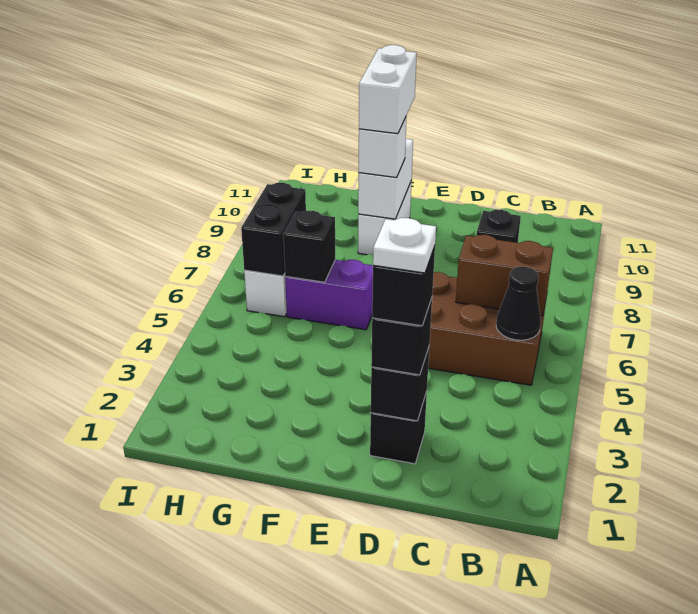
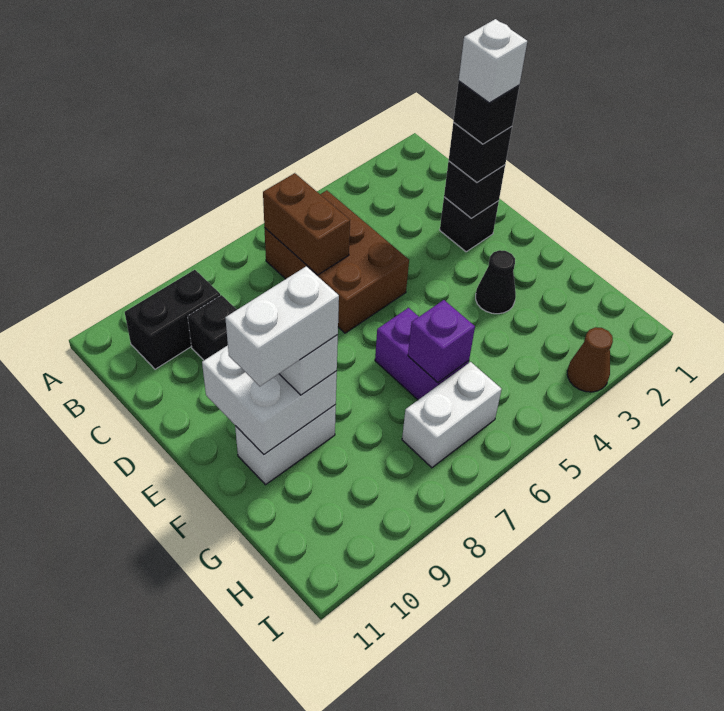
black cone B5 level 2 -> black cone F3 level 1
white plate D2 level 5 -> white brick D2 level 5
white brick F9:F10 level 2 -> white brick E9:F10 level 2
black brick G6 level 2 -> purple brick G6 level 2
black brick H6:H7 level 2 -> black brick B9:B10 level 1
none -> brown cone I3 level 1

